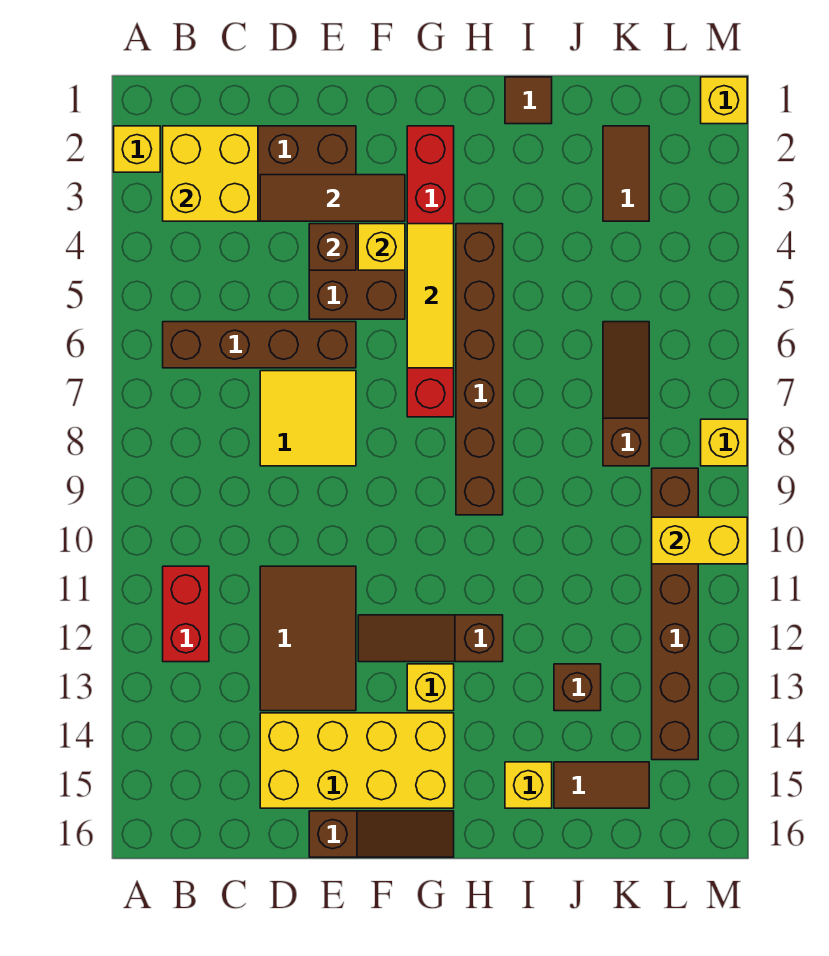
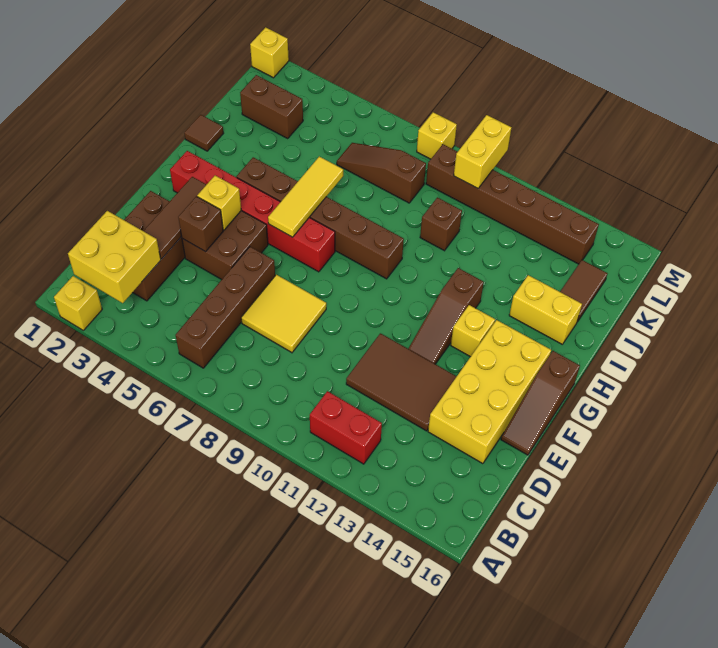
brown slope E16:G16 level 1 top E -> brown slope E16:G16 level 1 top G
yellow tile G4:G6 level 2 -> yellow tile G6:I6 level 2
yellow brick I15 level 1 -> yellow brick I14:I15 level 1
brown brick J13 level 1 -> brown brick J10 level 1
brown tile K2:K3 level 1 -> brown brick K2:K3 level 1

